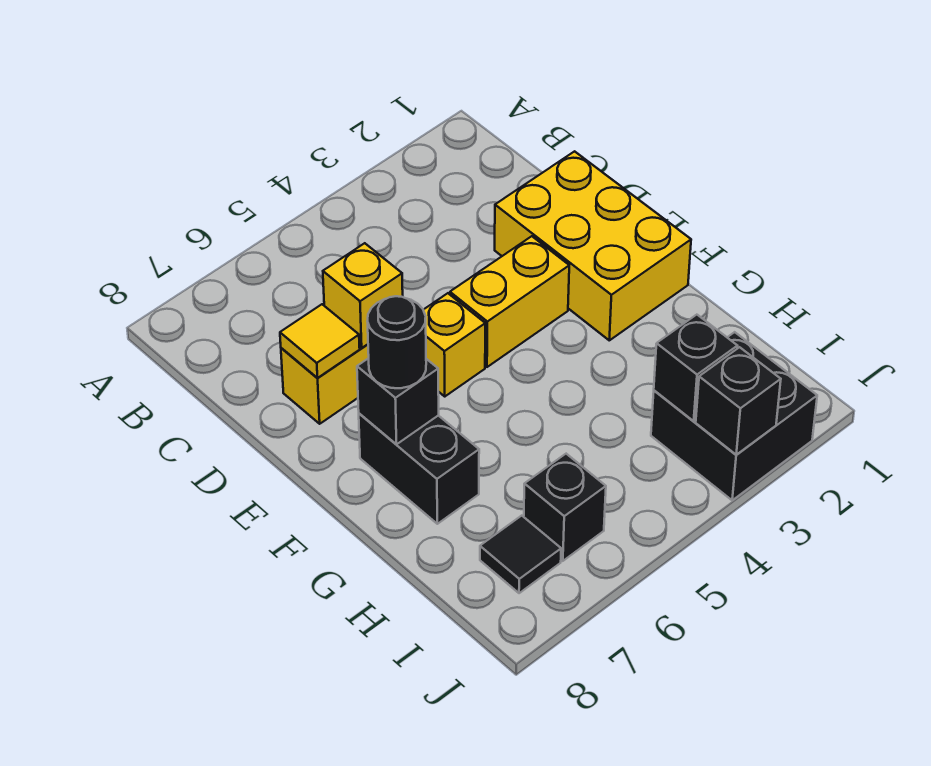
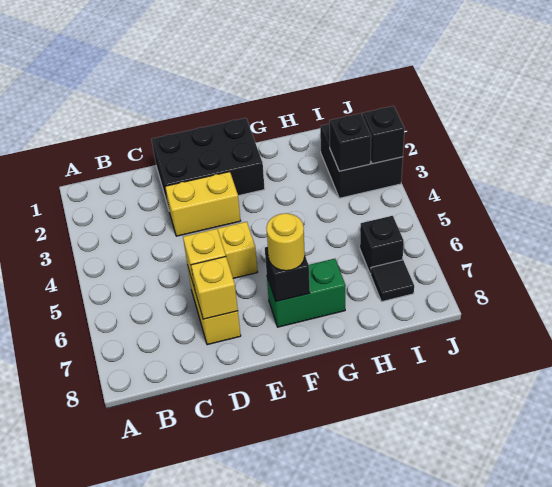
yellow brick D1:F2 level 1 -> black brick D1:F2 level 1
yellow tile D7 level 2 -> yellow brick D7 level 2
yellow brick E3:E4 level 1 -> yellow brick D3:E3 level 1
black brick F7:G7 level 1 -> green brick F7:G7 level 1
black round brick F7 level 3 -> yellow round brick F7 level 3

